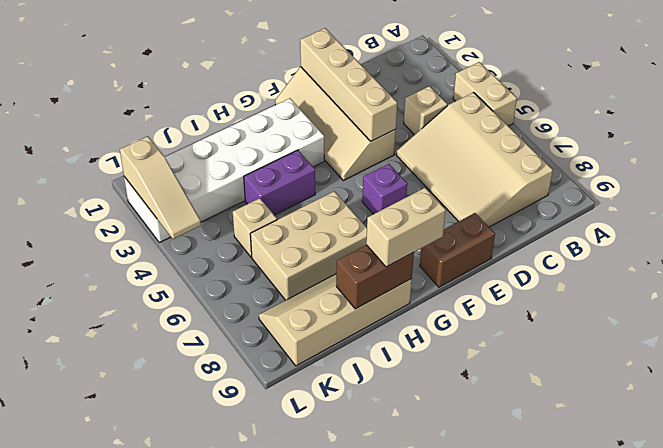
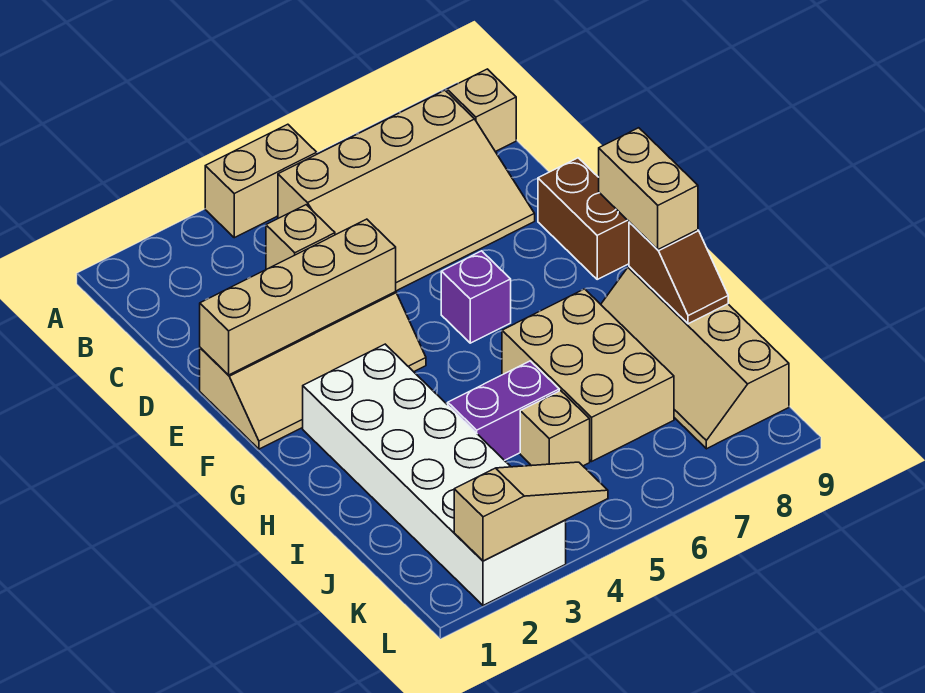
none -> tan brick B9 level 1
purple brick H4:I4 level 1 -> purple brick I4:I5 level 1
brown brick H9:I9 level 2 -> brown slope H9:I9 level 2 top H

